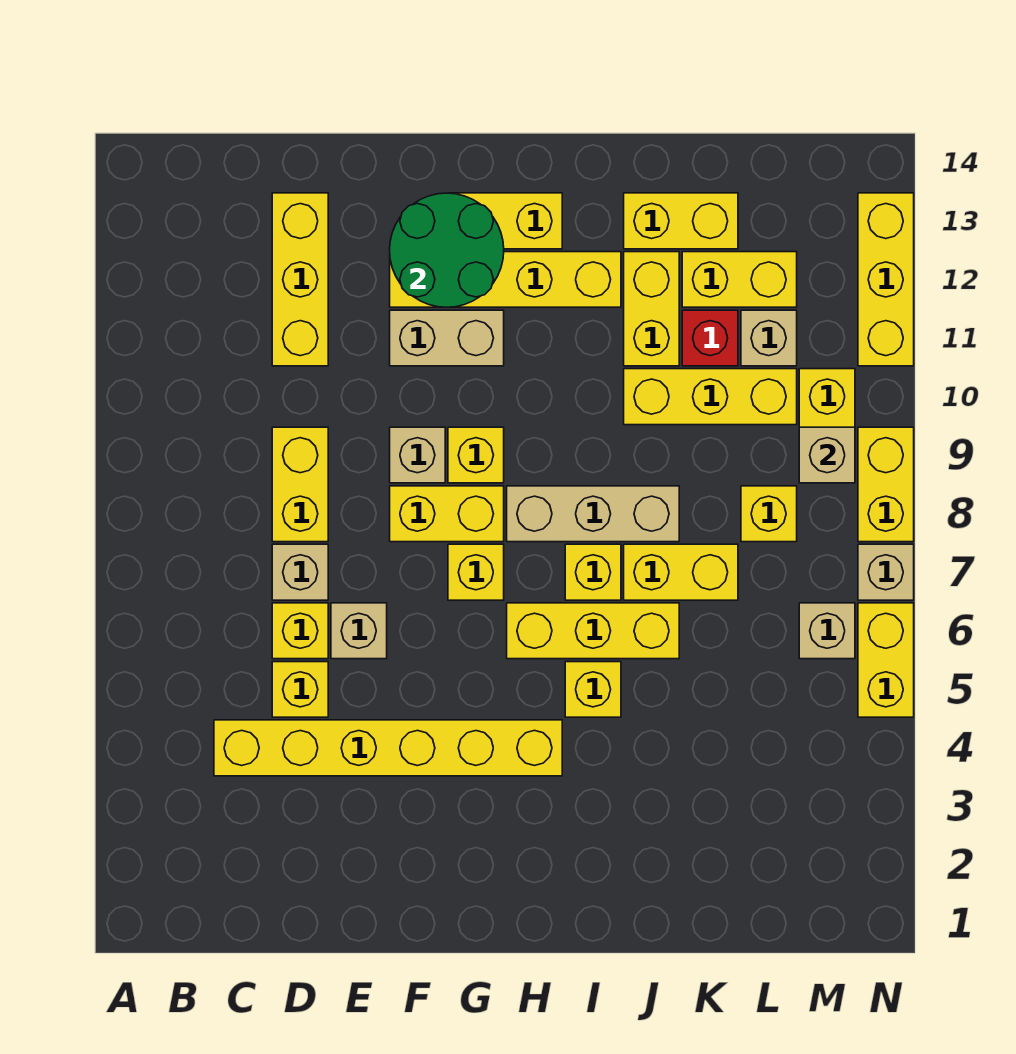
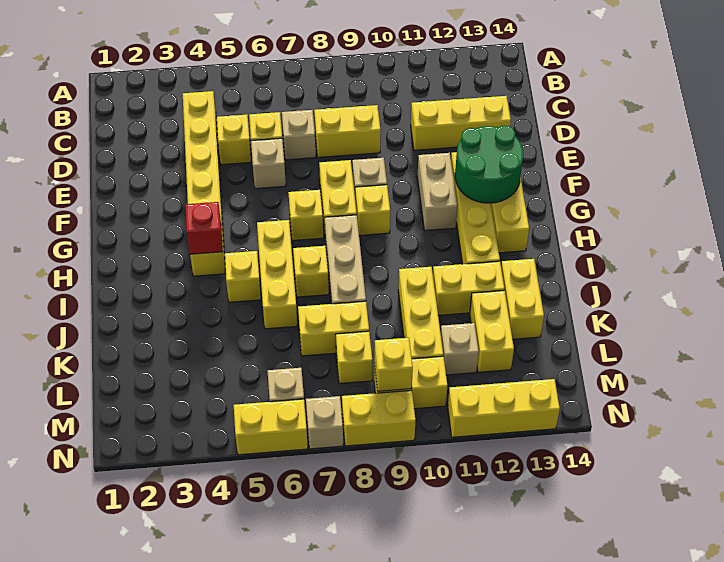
yellow brick J7:K7 level 1 -> yellow brick K7:K8 level 1
red brick K11 level 1 -> red brick H4 level 2
tan brick M9 level 2 -> yellow brick M9 level 2

